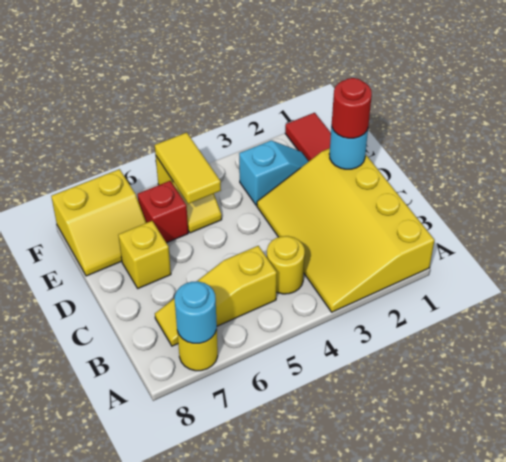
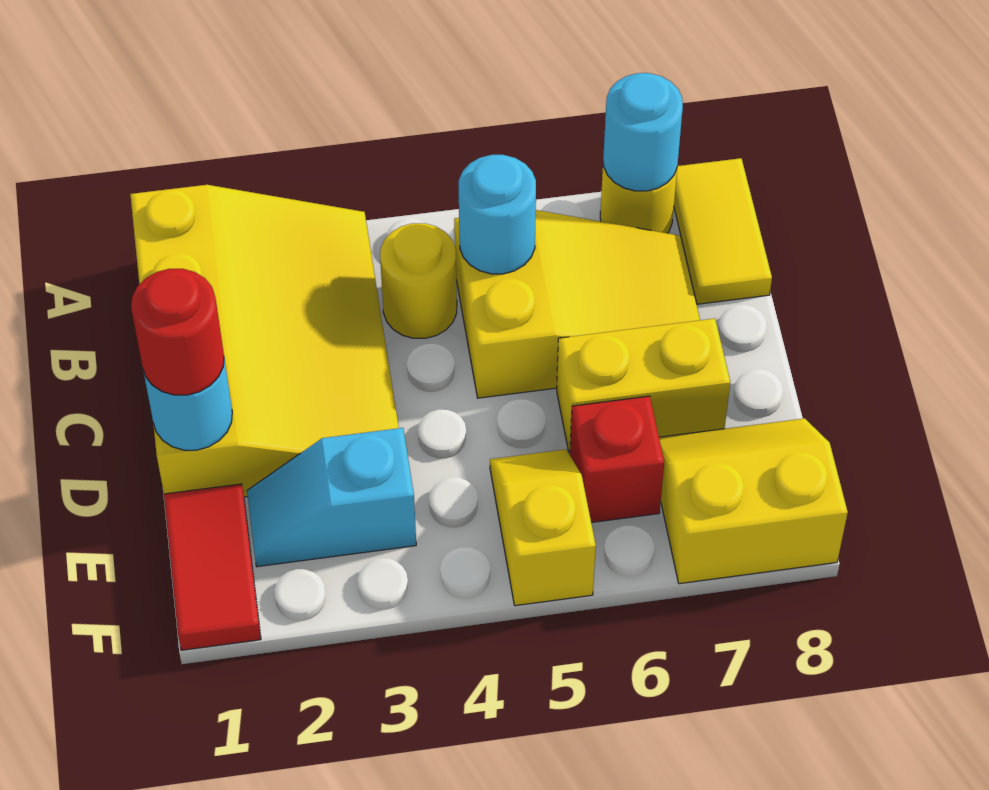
yellow slope B5:B7 level 1 top 5 -> yellow slope B5:C7 level 1 top 5
none -> cyan round brick B5 level 2
yellow brick D7 level 1 -> yellow brick D6:D7 level 1
yellow tile E5:F5 level 2 -> yellow tile A8:B8 level 1

